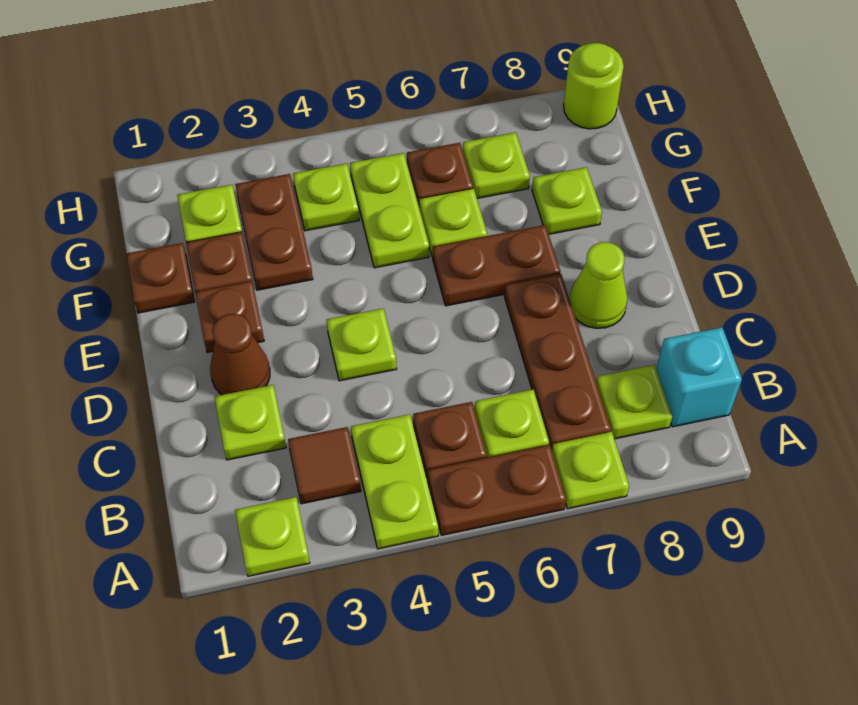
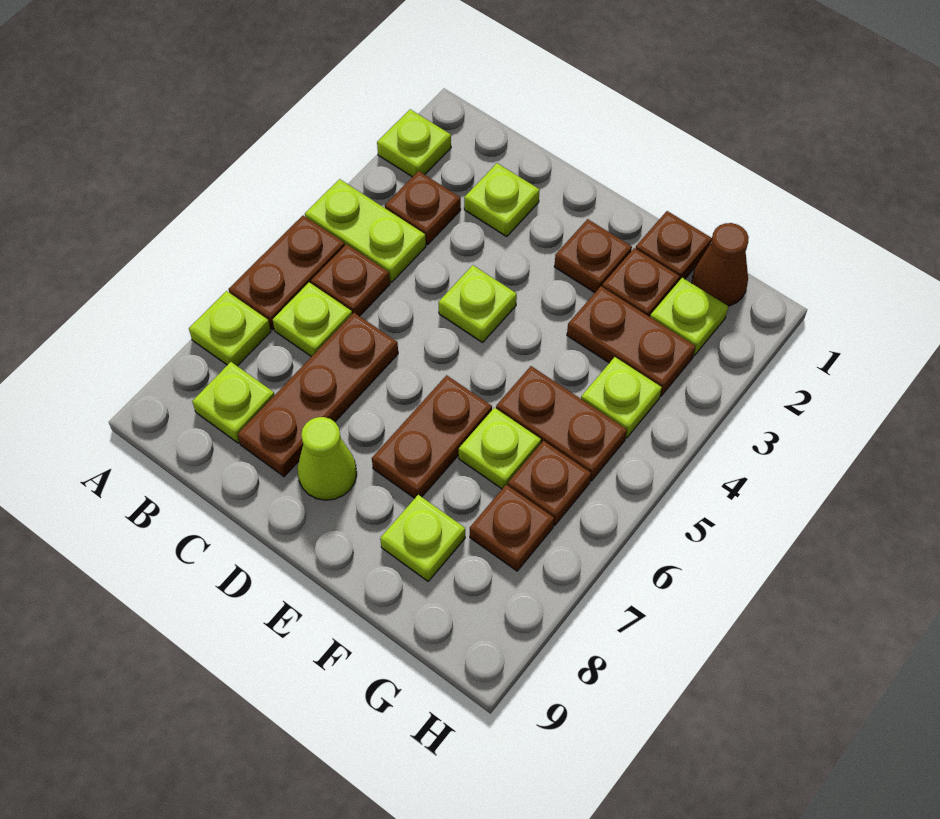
brown tile B3 level 1 -> brown plate B3 level 1
brown plate B7:D7 level 1 -> brown plate C6:C8 level 1
cyan brick B9 level 1 -> none
brown cone D2 level 1 -> brown cone G1 level 1
lime plate F5:G5 level 1 -> brown plate F5:G5 level 1
lime plate G7 level 1 -> brown plate G7 level 1
lime round brick H9 level 1 -> none

